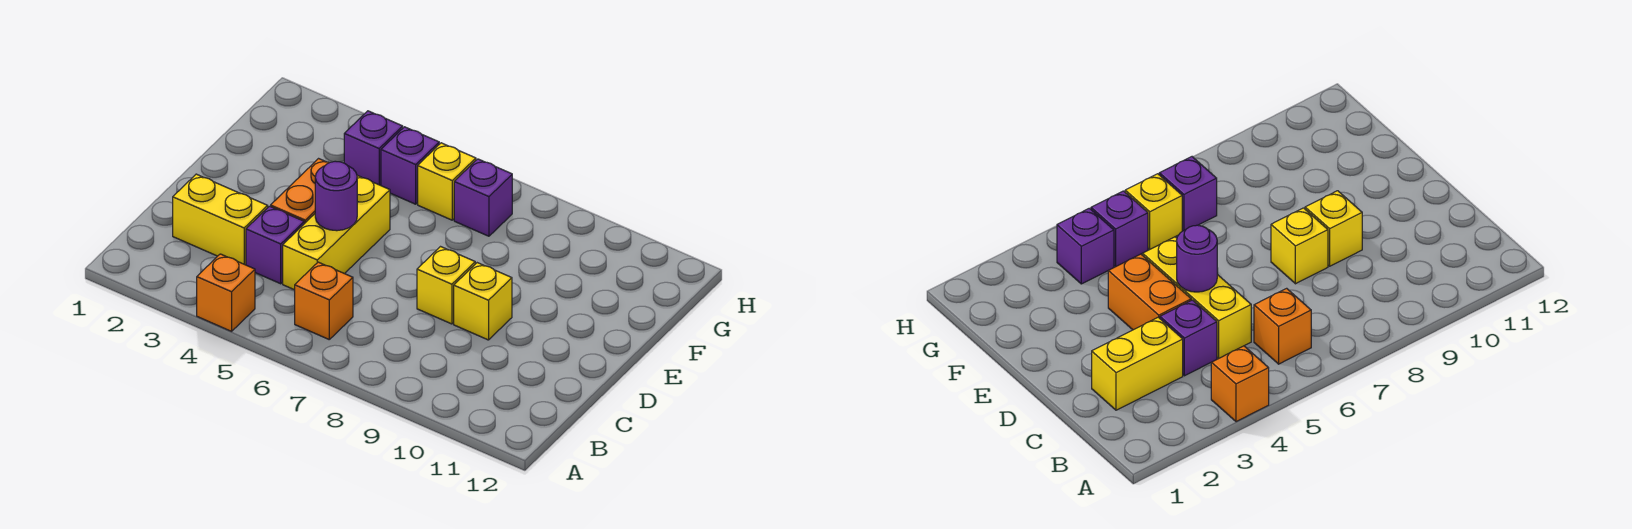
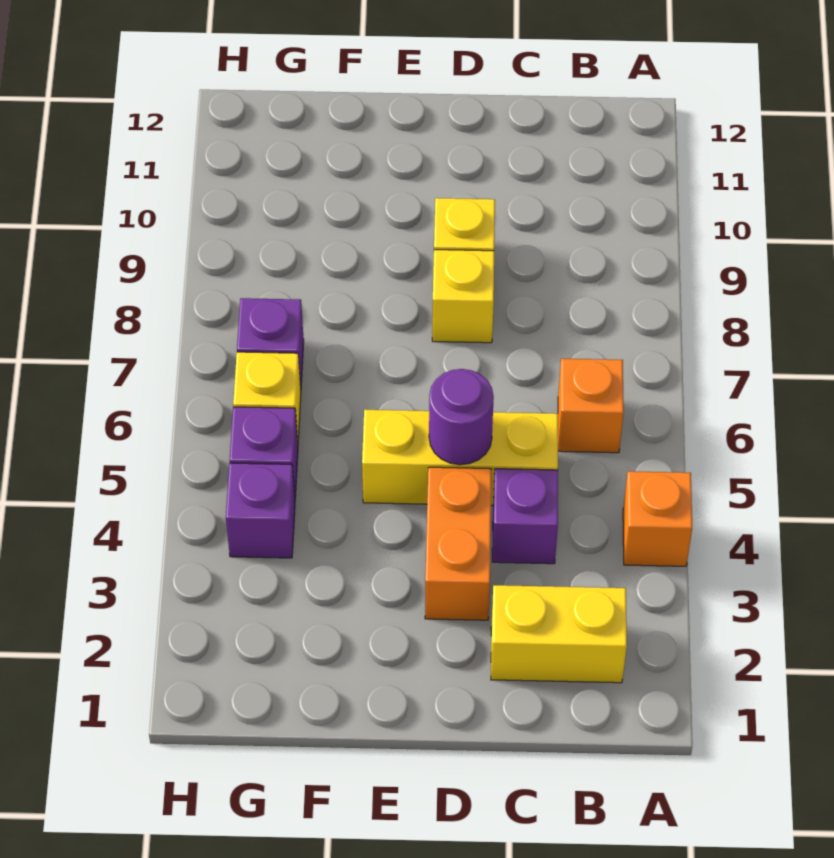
yellow brick C2:C3 level 1 -> yellow brick B2:C2 level 1
orange brick D4:E4 level 1 -> orange brick D3:D4 level 1

